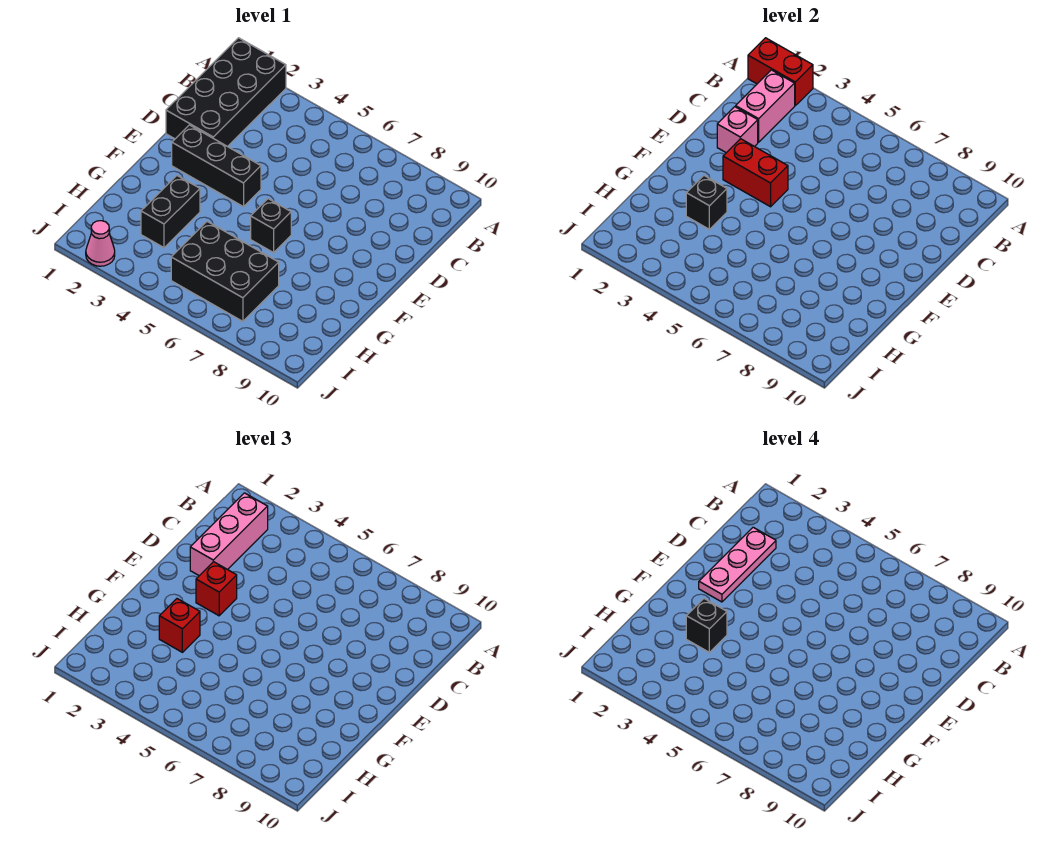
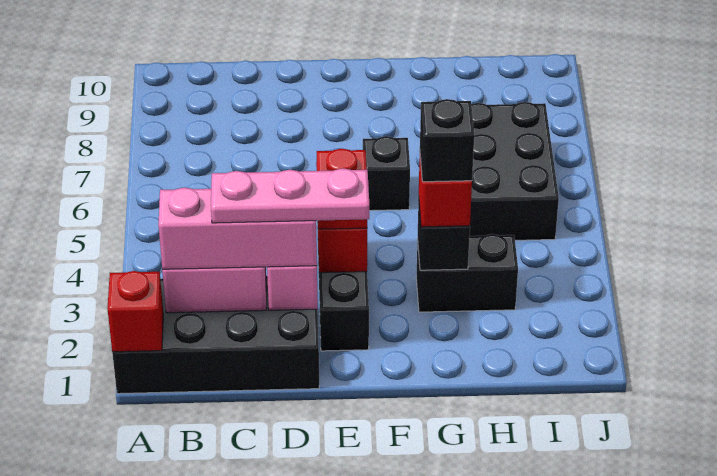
red brick A1:A2 level 2 -> red brick A1 level 2
pink cone J2 level 1 -> none

